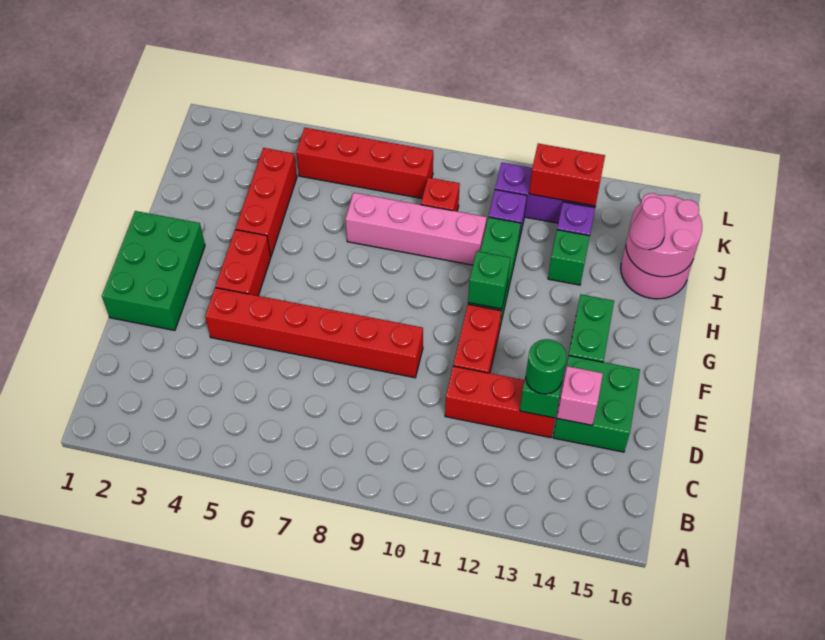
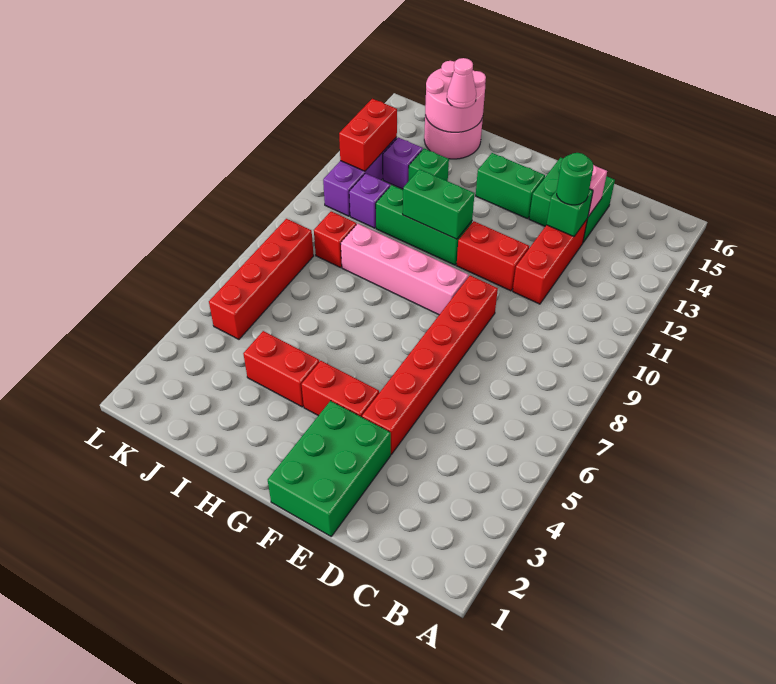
green brick E1:G2 level 1 -> green brick E1:F3 level 1
green brick G11 level 2 -> green brick G11:H11 level 2
red brick H4:J4 level 1 -> red brick H4:I4 level 1
pink brick I7:I10 level 1 -> pink brick F9:I9 level 1

